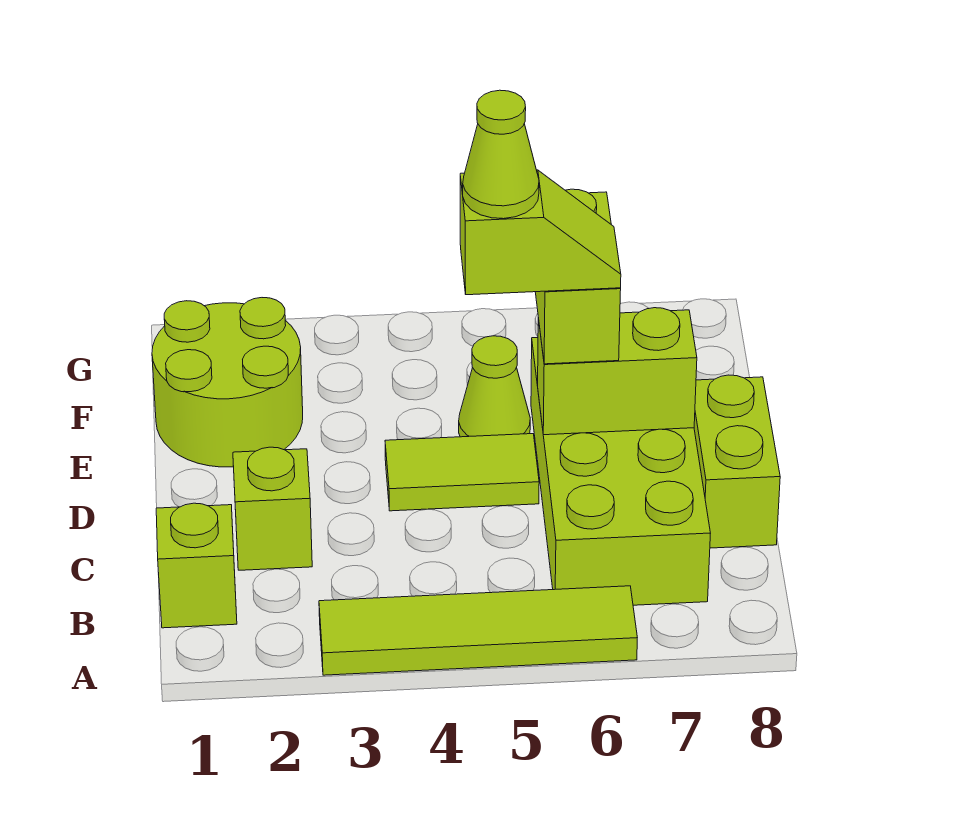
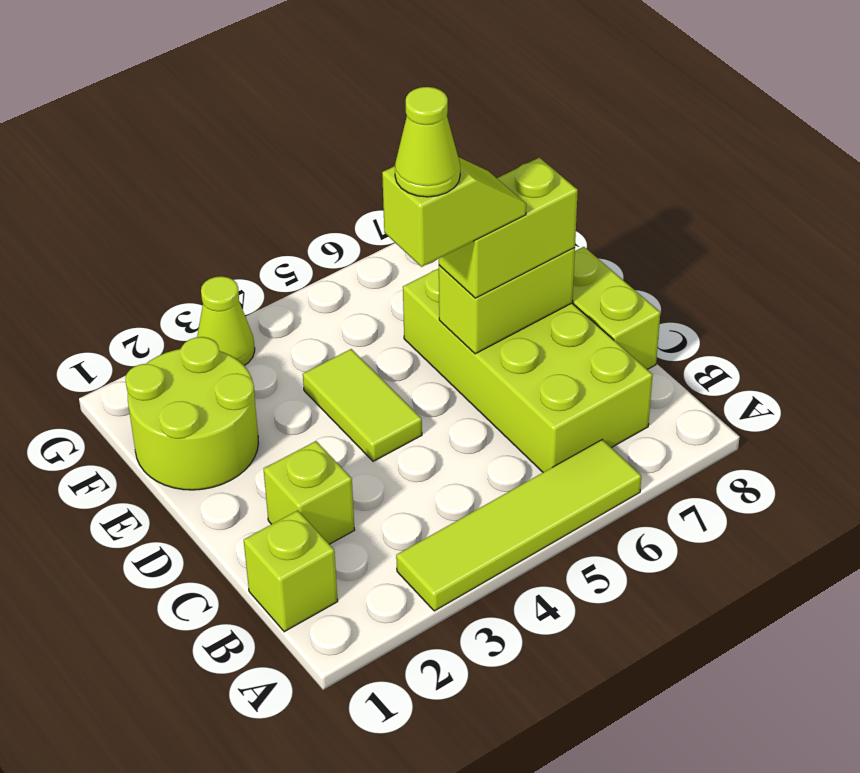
lime tile D4:D5 level 1 -> lime tile D4:E4 level 1
lime brick D6:E6 level 3 -> lime brick D6:D7 level 3
lime cone E5 level 1 -> lime cone G3 level 1

